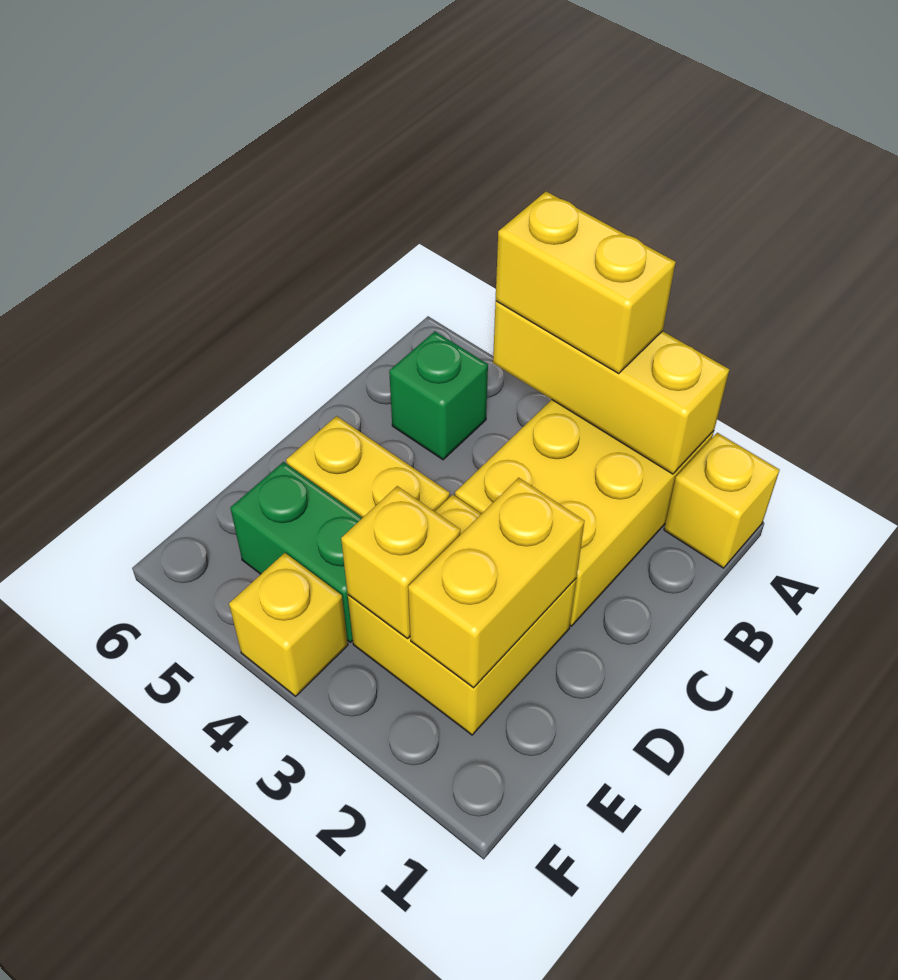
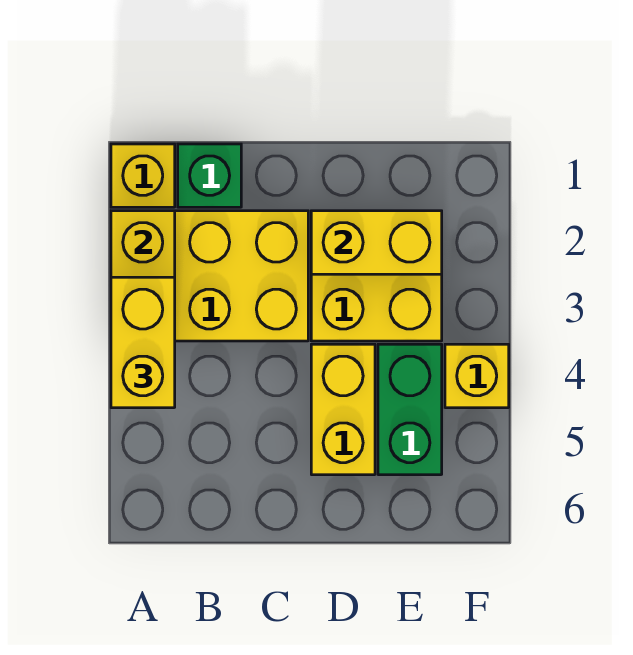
green brick B5 level 1 -> green brick B1 level 1
yellow brick E3 level 2 -> none

